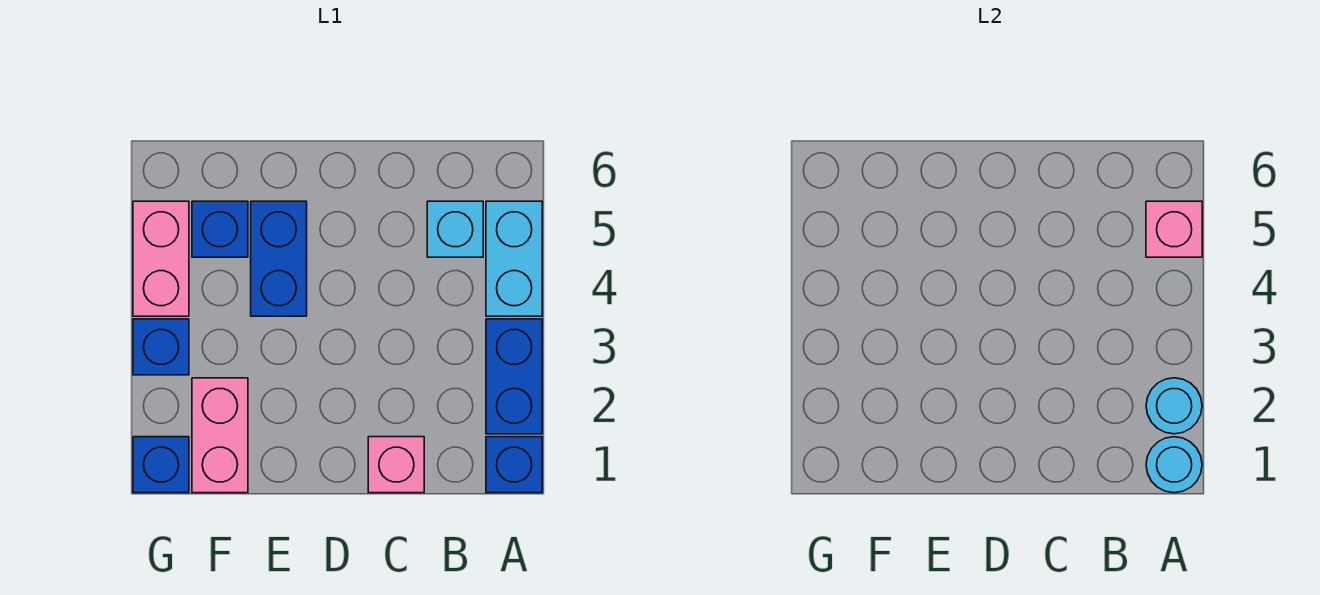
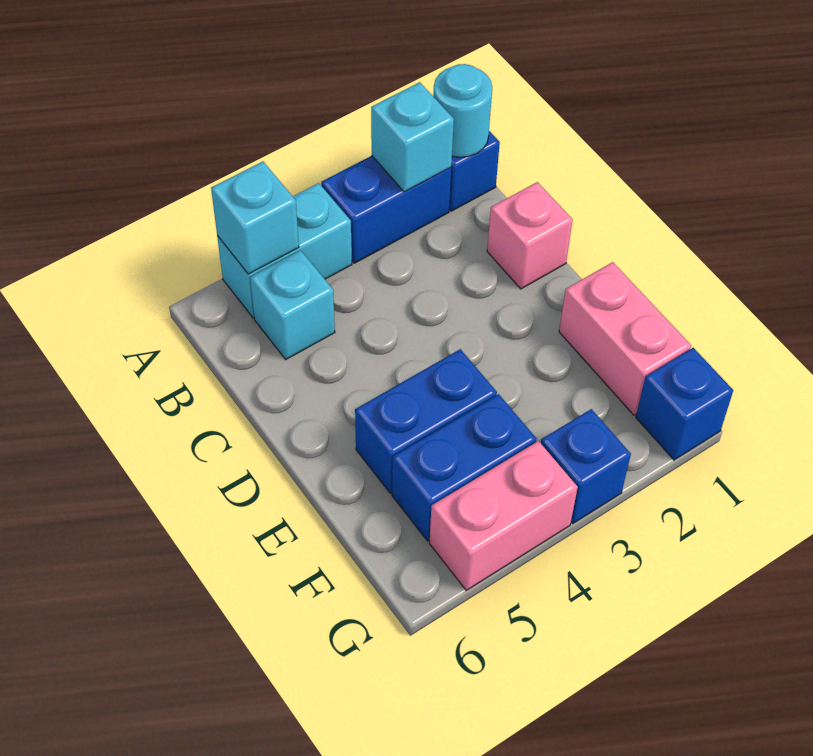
cyan round brick A2 level 2 -> cyan brick A2 level 2
pink brick A5 level 2 -> cyan brick A5 level 2
pink brick F1:F2 level 1 -> pink brick E1:F1 level 1
blue brick F5 level 1 -> blue brick F4:F5 level 1

